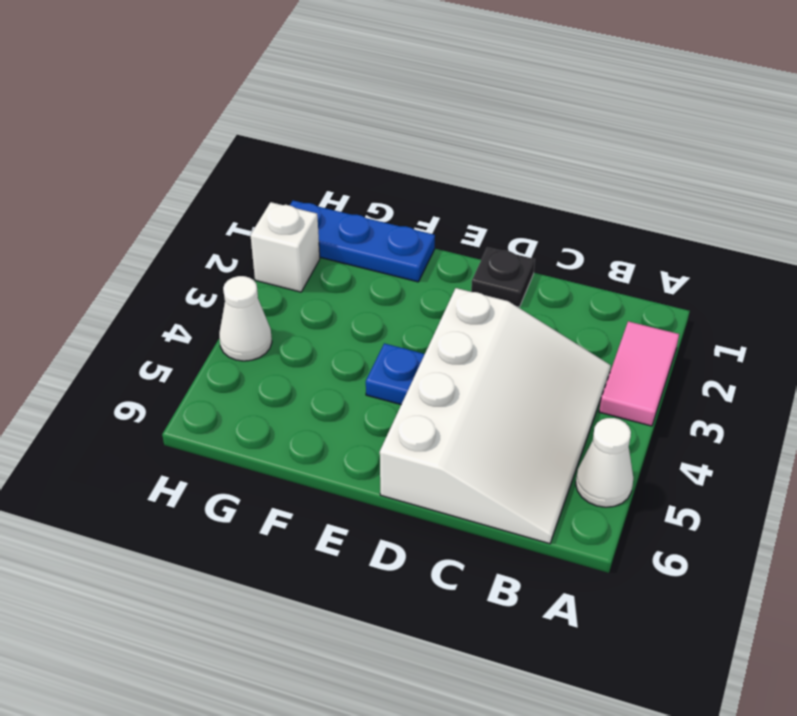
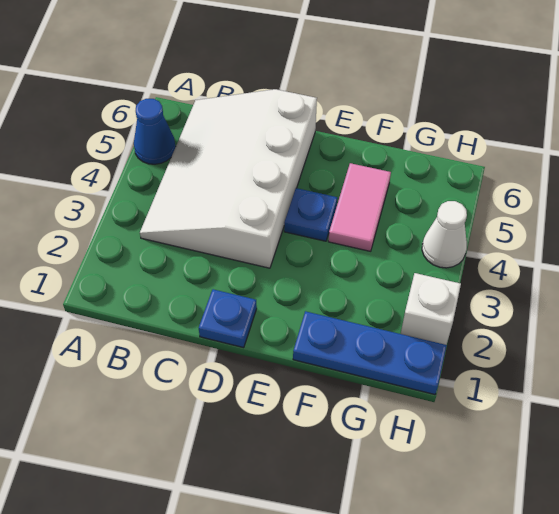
pink tile A2:A3 level 1 -> pink tile F4:F5 level 1
white cone A5 level 1 -> blue cone A5 level 1
black plate D1 level 1 -> blue plate D1 level 1

